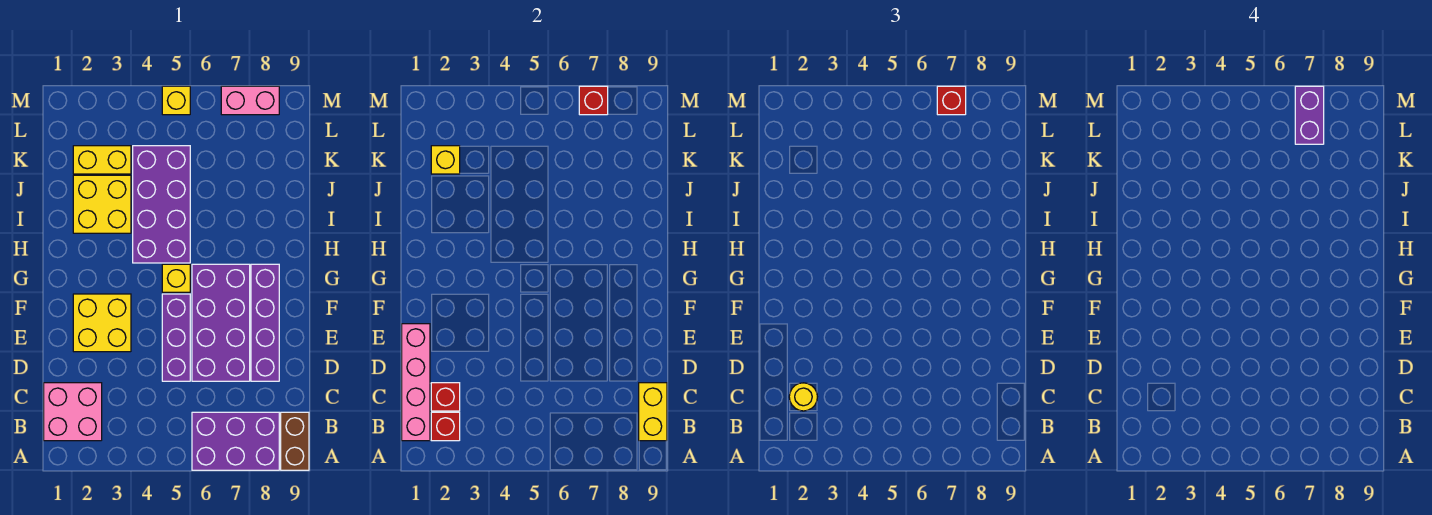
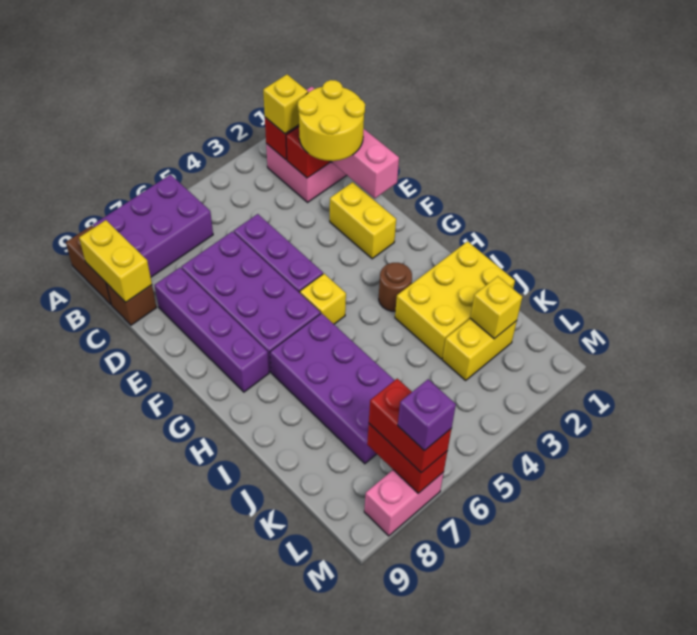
yellow round brick C2 level 3 -> yellow round brick C1:D2 level 3
none -> brown brick C9 level 1
yellow brick E2:F3 level 1 -> yellow brick E2:F2 level 1
none -> brown round brick H3 level 1
purple brick H4:K5 level 1 -> purple brick H6:K7 level 1
yellow brick I2:J3 level 1 -> yellow brick I1:J3 level 1
purple brick L7:M7 level 4 -> purple brick M7 level 4
yellow brick M5 level 1 -> yellow brick B2 level 3
red brick M7 level 2 -> red brick L7:M7 level 2
red brick M7 level 3 -> red brick L7:M7 level 3

